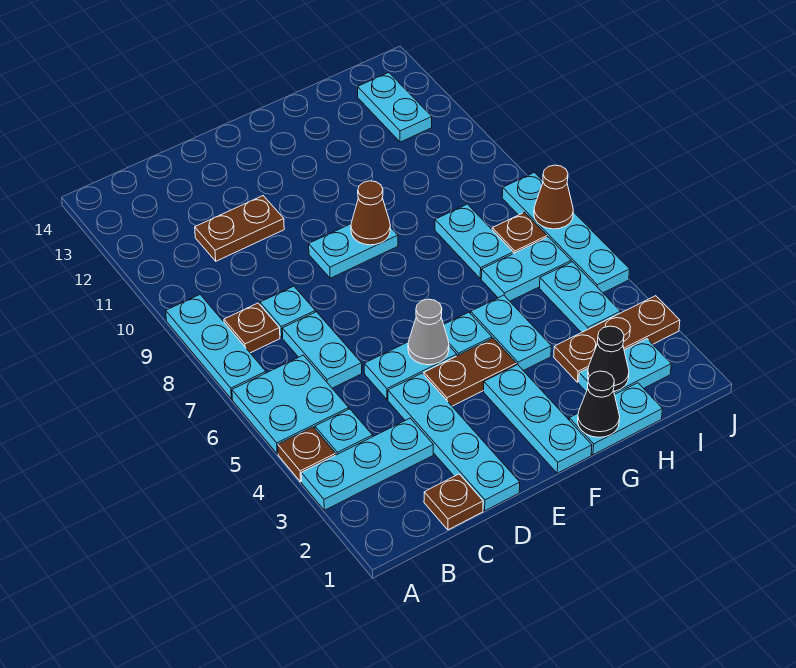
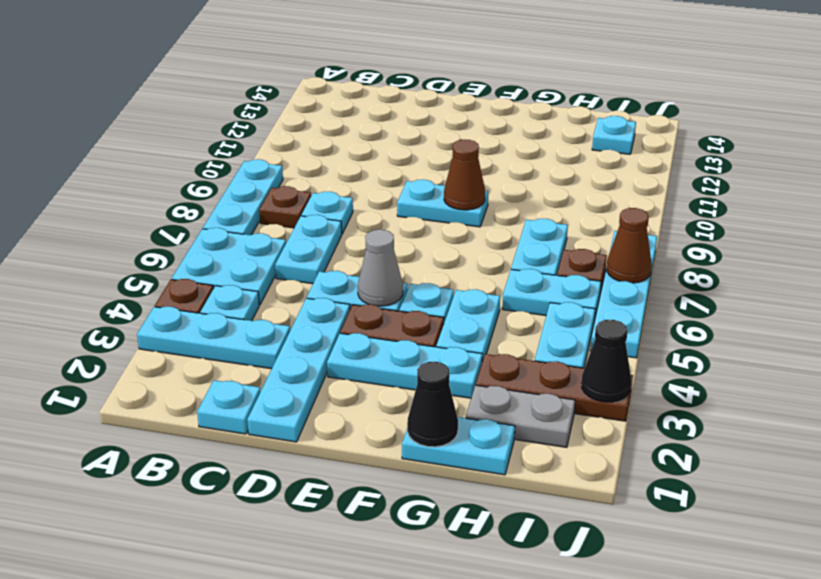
brown plate C1 level 1 -> cyan plate C1 level 1
brown plate C11:D11 level 1 -> none
cyan plate F1:F3 level 1 -> cyan plate E3:G3 level 1
cyan plate H2:I2 level 1 -> grey plate H2:I2 level 1
black cone H2 level 2 -> black cone J3 level 2
cyan plate I12:I13 level 1 -> cyan plate I13 level 1

